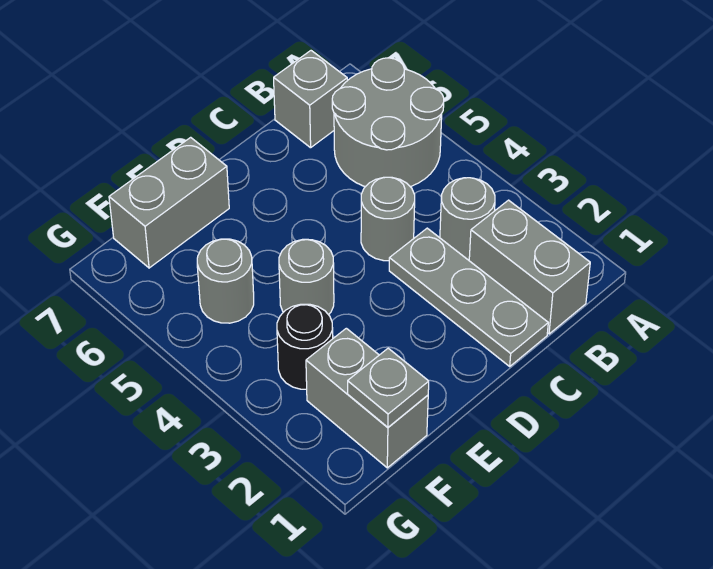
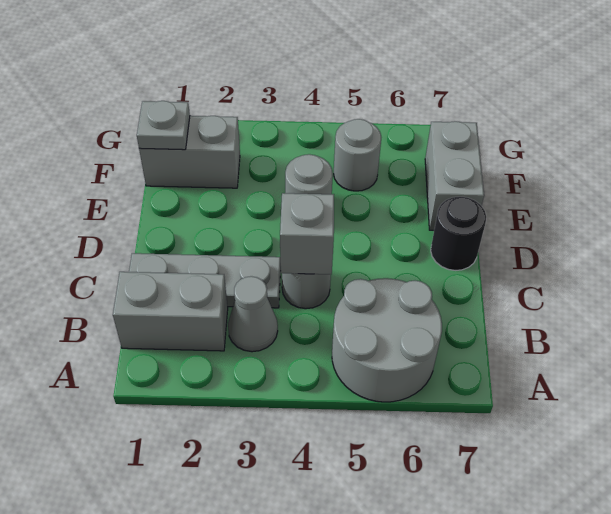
grey round brick B3 level 1 -> grey cone B3 level 1
grey brick B7 level 1 -> grey brick C4 level 2
black round brick F3 level 1 -> black round brick D7 level 1

